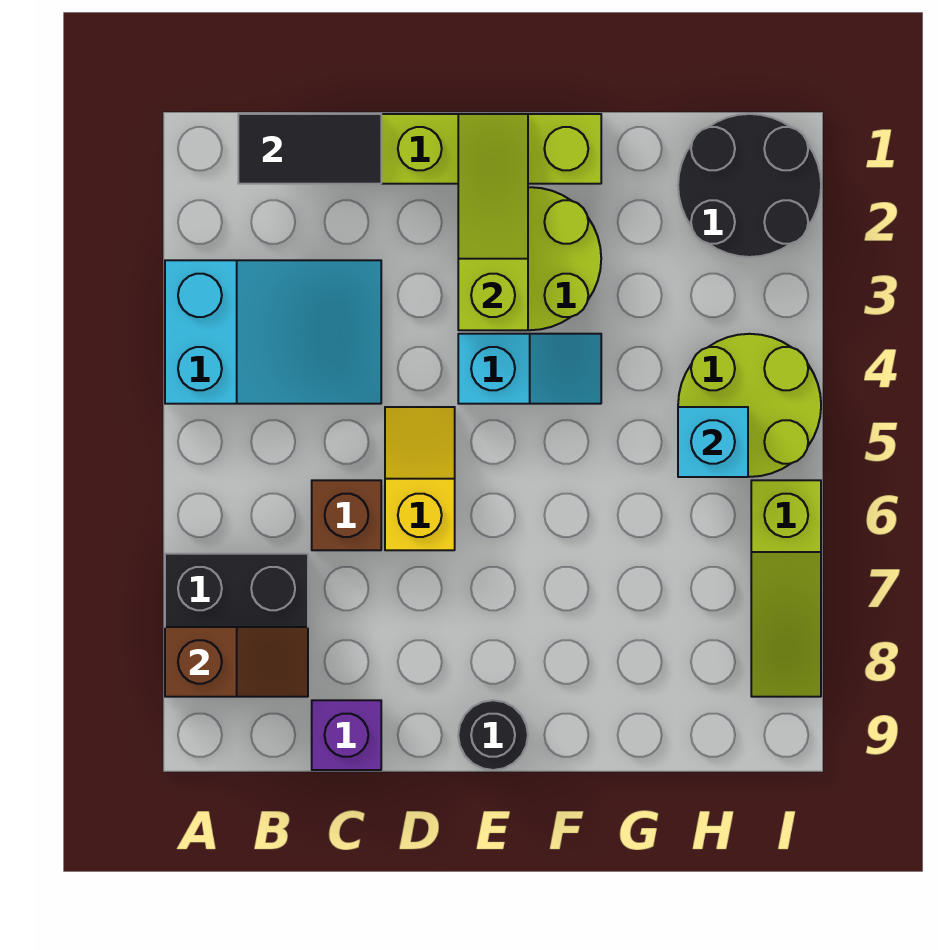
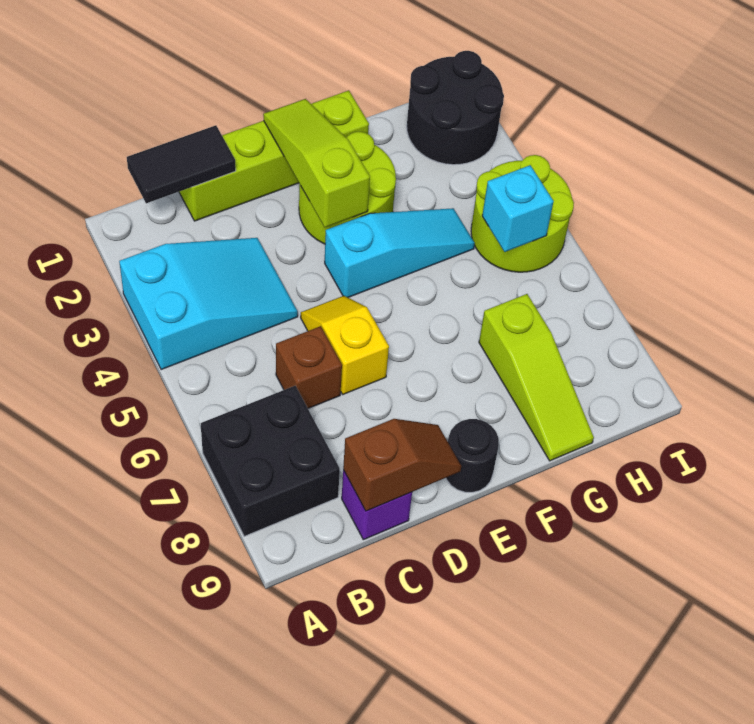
brown slope A8:B8 level 2 top A -> brown slope C9:D9 level 2 top C
cyan slope E4:F4 level 1 top E -> cyan slope E4:G4 level 1 top E
lime slope I6:I8 level 1 top 6 -> lime slope G7:G9 level 1 top 7

